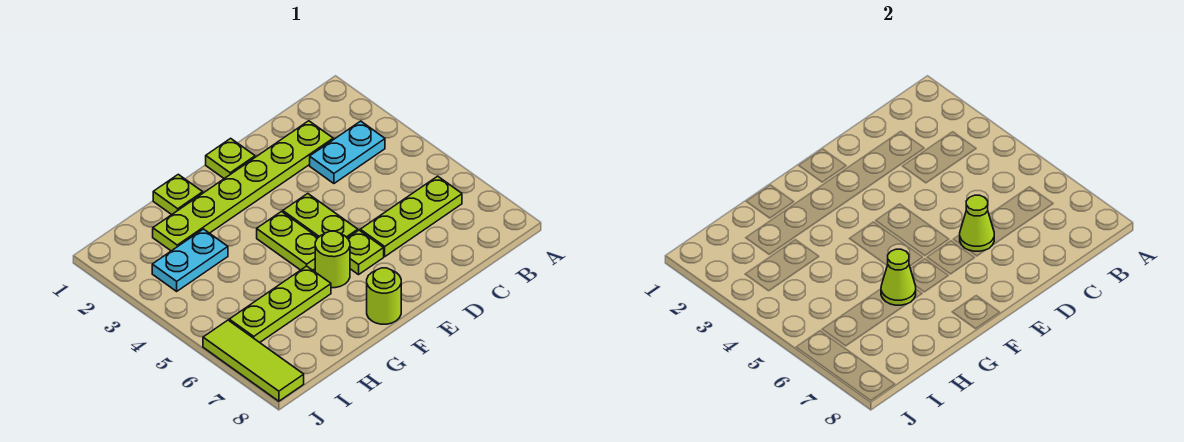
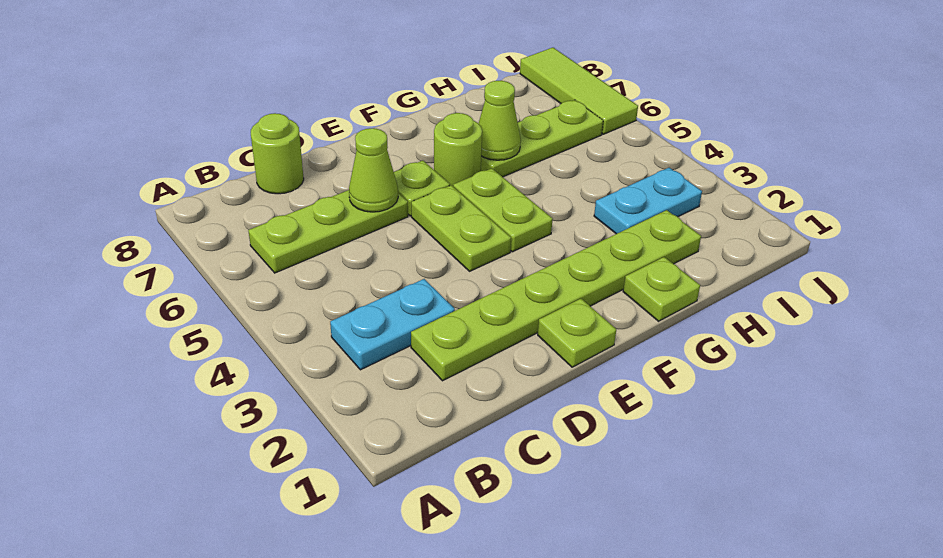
lime round brick F8 level 1 -> lime round brick C8 level 1

